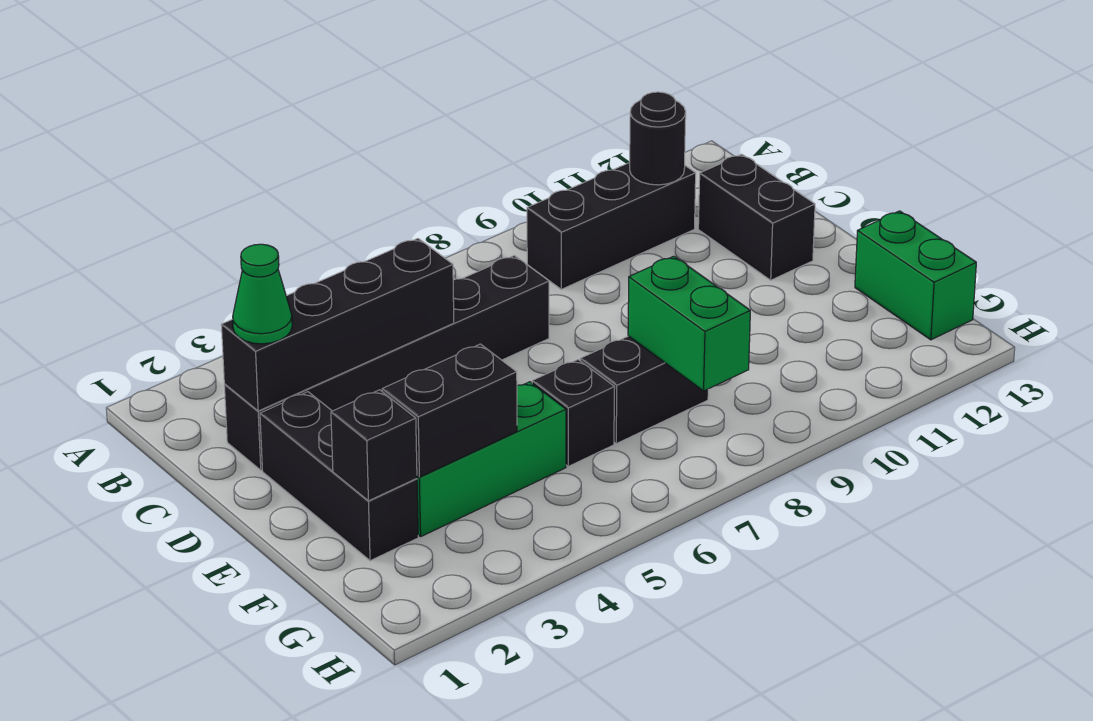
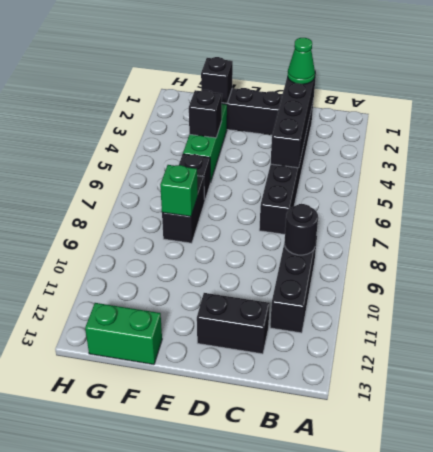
black round brick B11 level 2 -> black round brick B9 level 2
black brick F3:F4 level 2 -> black brick F4 level 2
green brick F8:G8 level 2 -> green brick F8 level 2

